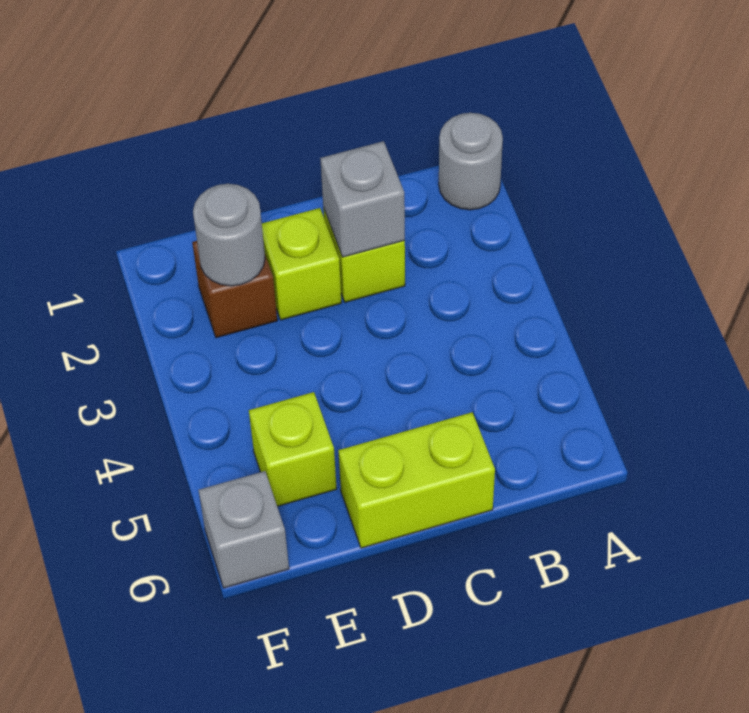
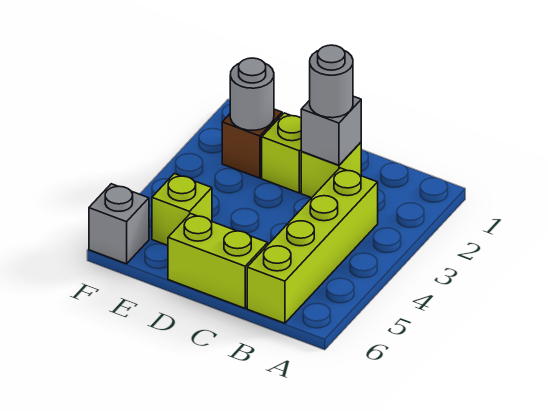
grey round brick A1 level 1 -> grey round brick C2 level 3
none -> lime brick B3:B6 level 1

